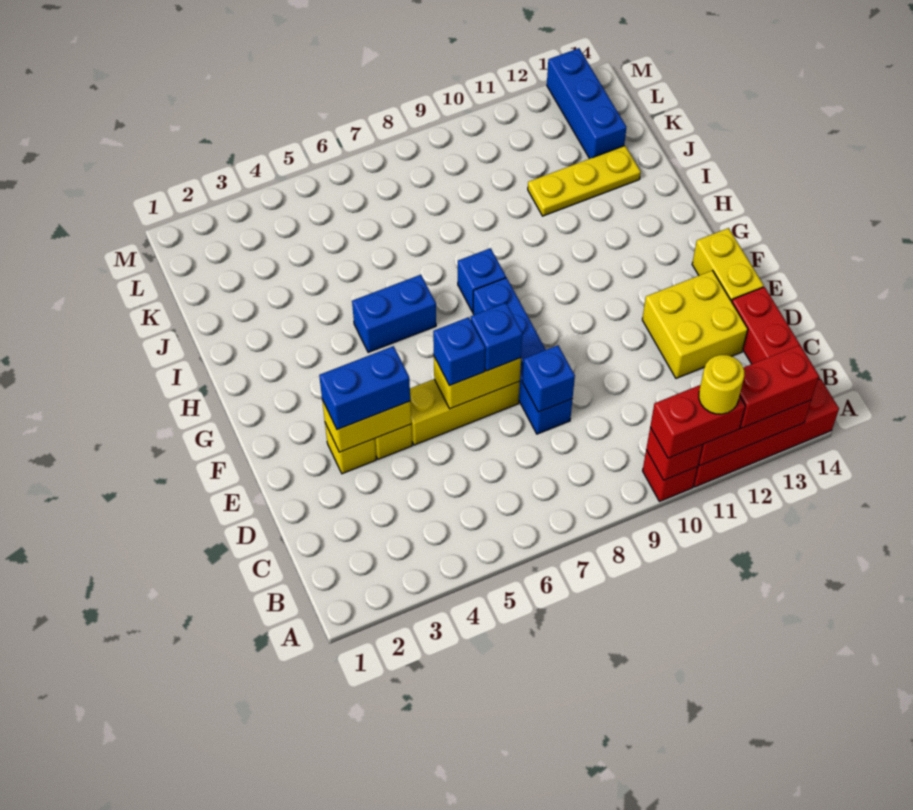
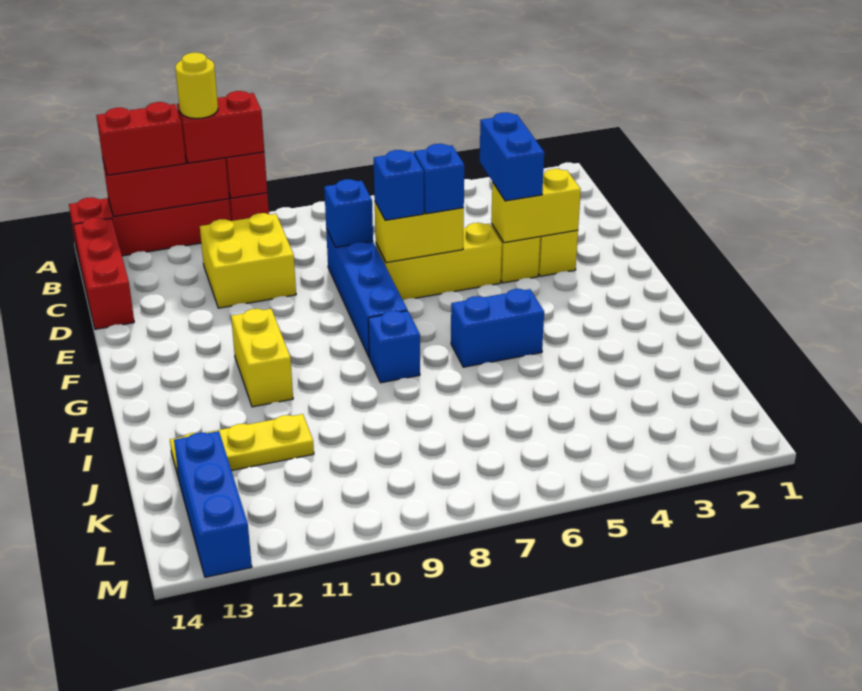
yellow brick D12:E13 level 1 -> yellow brick C10:D11 level 1
blue brick E3:E4 level 3 -> blue brick D4:E4 level 3
yellow brick E14:F14 level 1 -> yellow brick G11:H11 level 1

